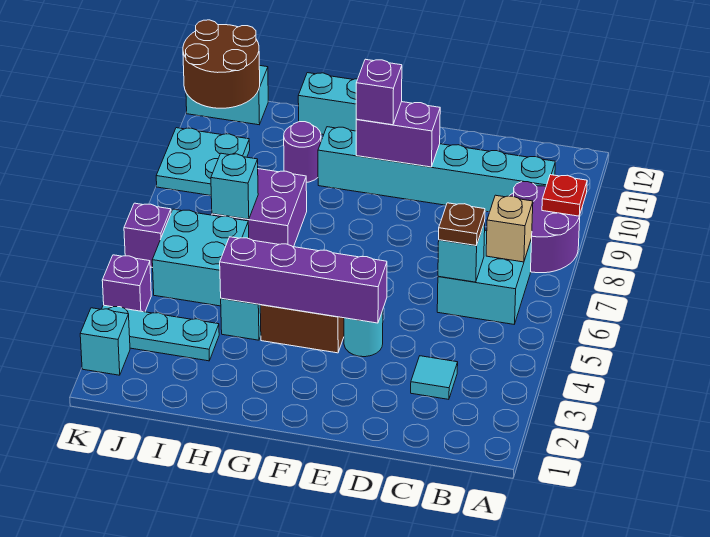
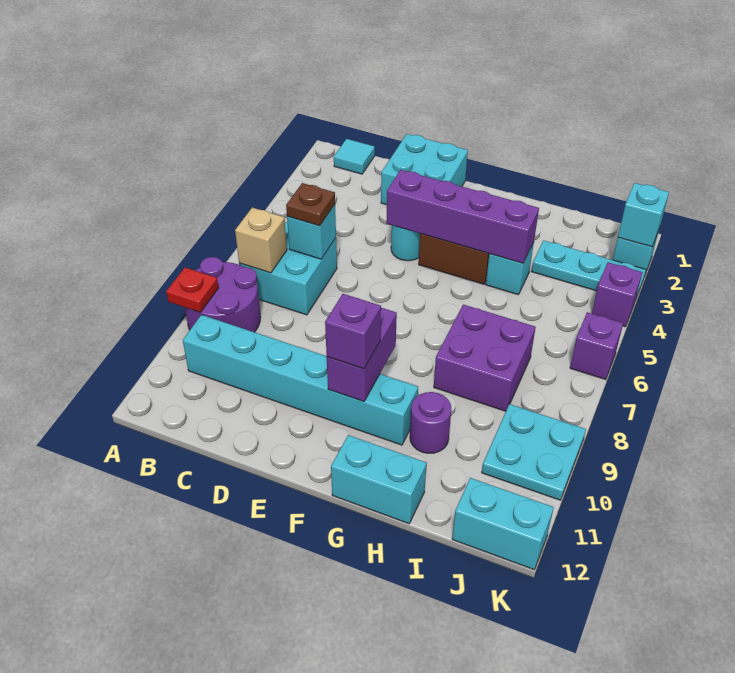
cyan tile C3 level 1 -> cyan tile B1 level 1
purple brick E10:F10 level 2 -> purple brick F9:F10 level 2
cyan brick I5:J6 level 1 -> cyan brick D1:E2 level 1
cyan brick I7 level 2 -> cyan brick K2 level 2
brown round brick J11:K12 level 2 -> none

